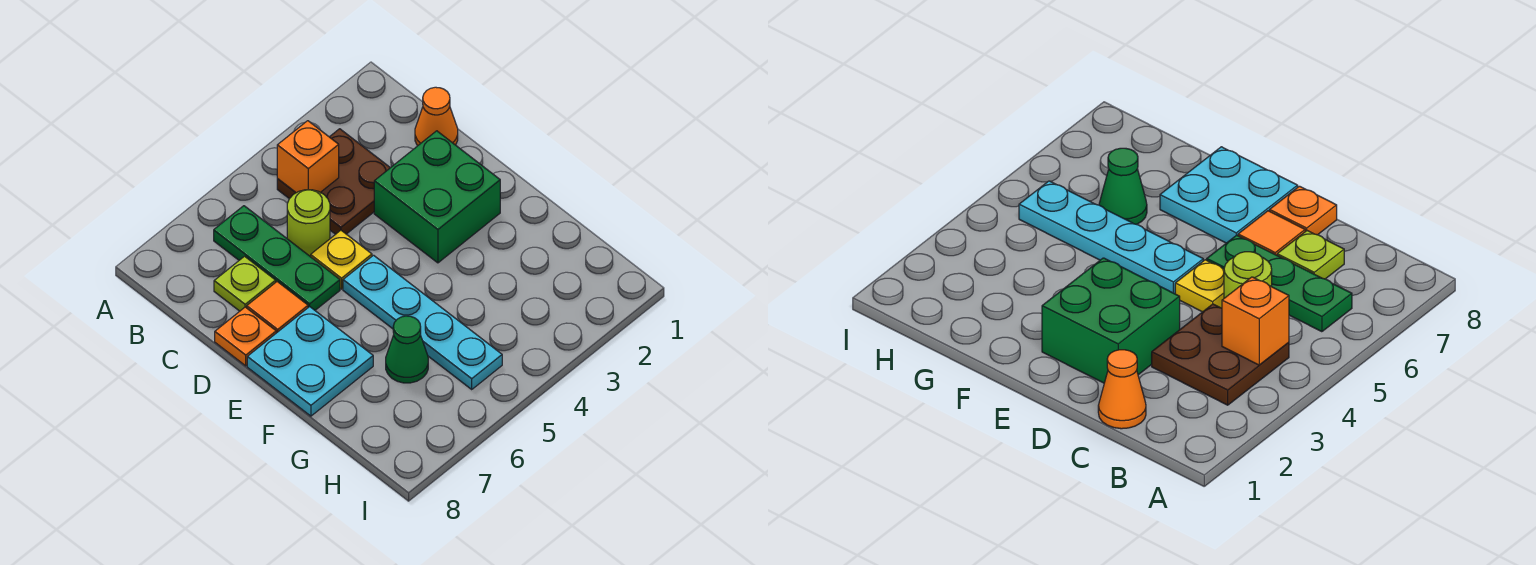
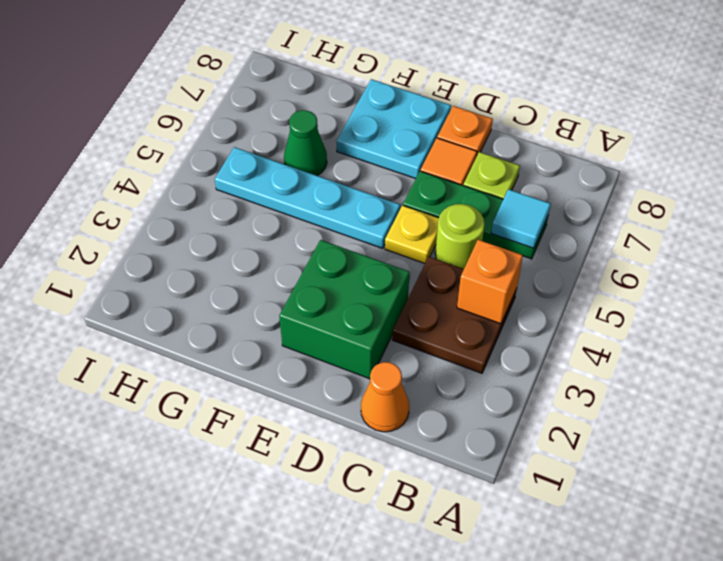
none -> cyan tile B6 level 2

